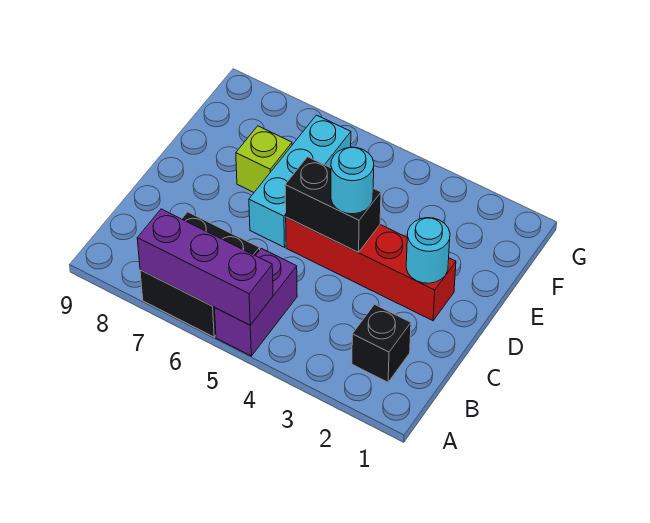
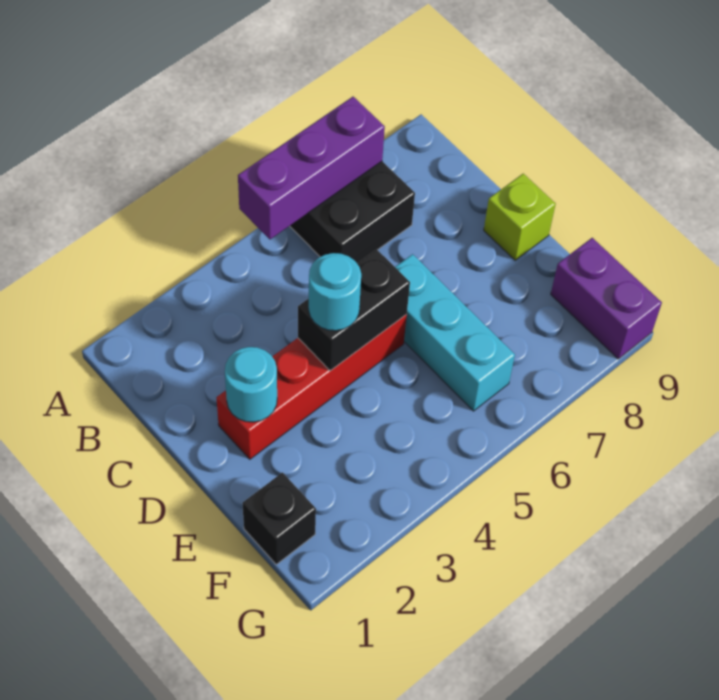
purple brick A5:B5 level 1 -> purple brick F9:G9 level 1
black brick B2 level 1 -> black brick F1 level 1
lime brick E7 level 1 -> lime brick D9 level 1

